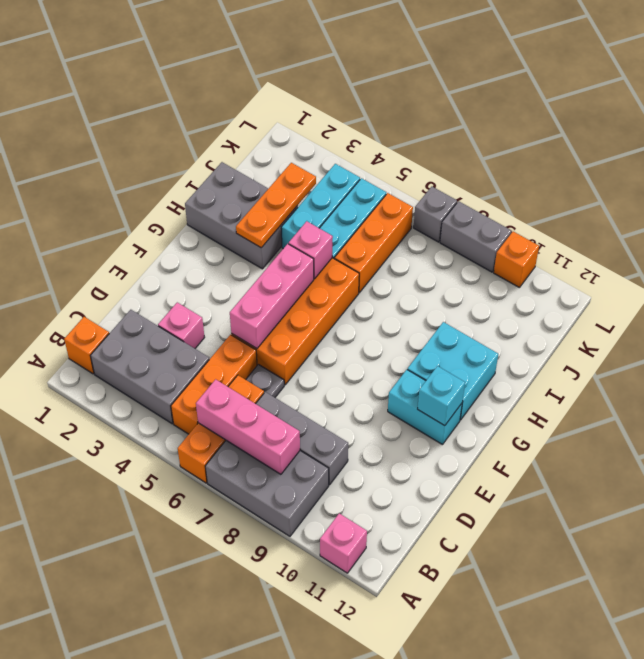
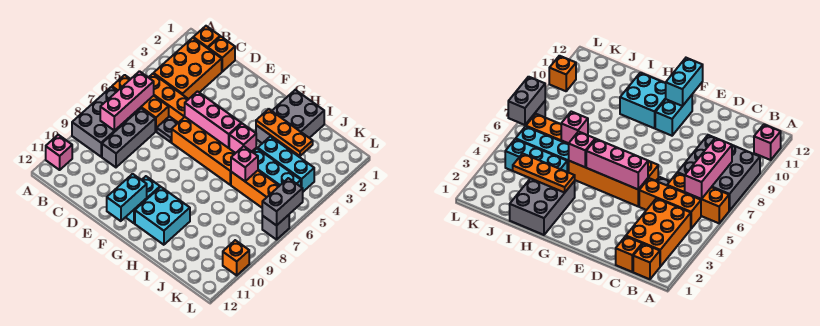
grey brick B2:C4 level 1 -> orange brick B2:C4 level 1
none -> orange brick C1 level 1
pink brick D3 level 1 -> pink brick I6 level 2
cyan brick F11 level 2 -> cyan brick F11:F12 level 2
grey brick L8:L9 level 1 -> grey brick L6:L7 level 2

